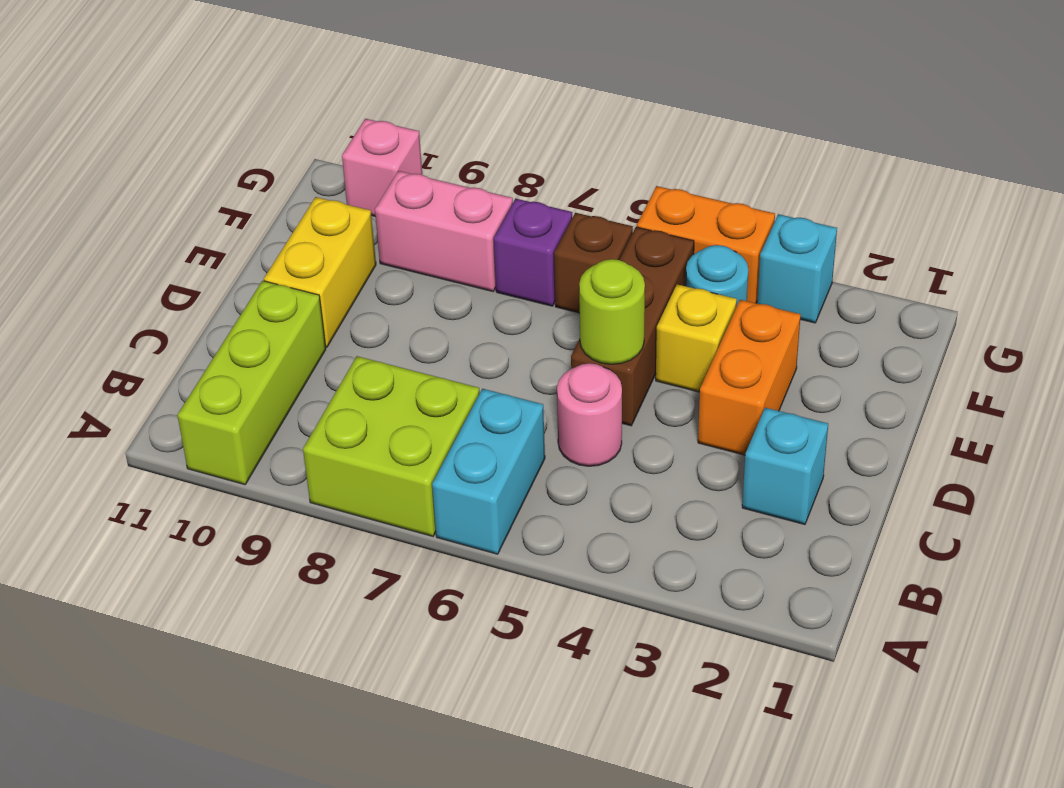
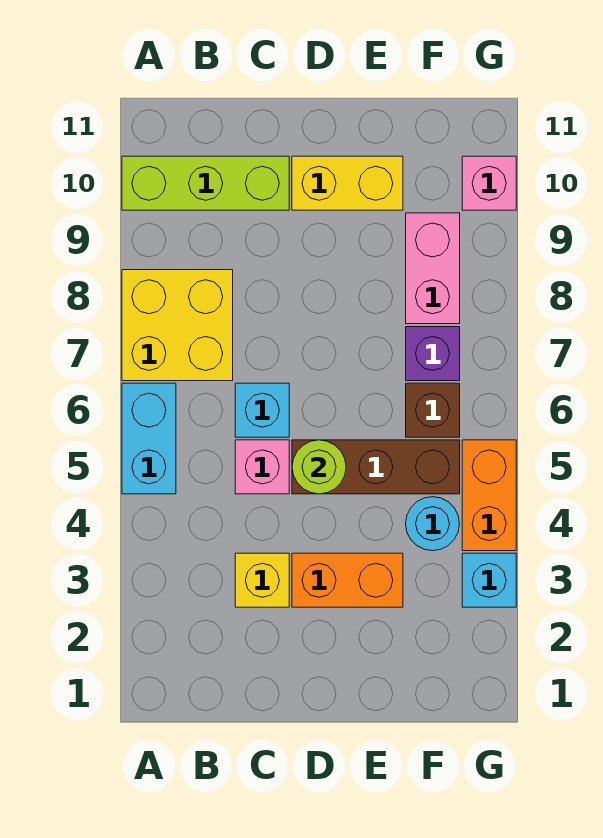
cyan brick A6:B6 level 1 -> cyan brick A5:A6 level 1
lime brick A7:B8 level 1 -> yellow brick A7:B8 level 1
cyan brick C2 level 1 -> cyan brick C6 level 1
pink round brick C5 level 1 -> pink brick C5 level 1
yellow brick E4 level 1 -> yellow brick C3 level 1

